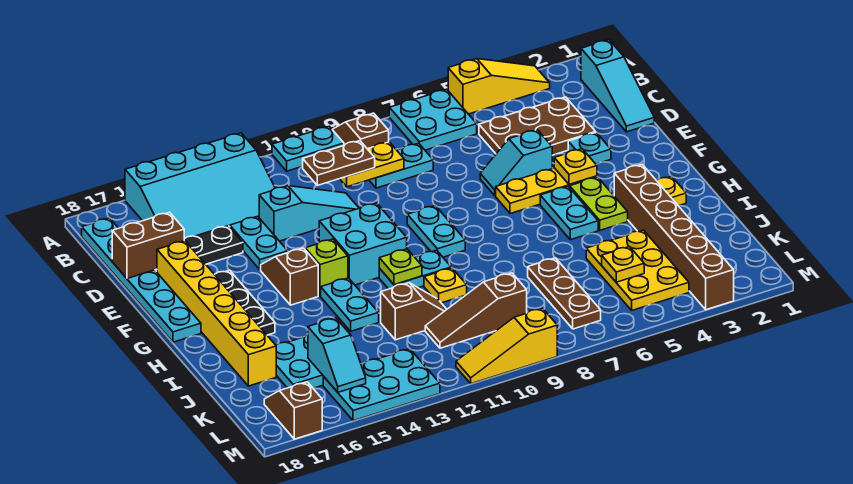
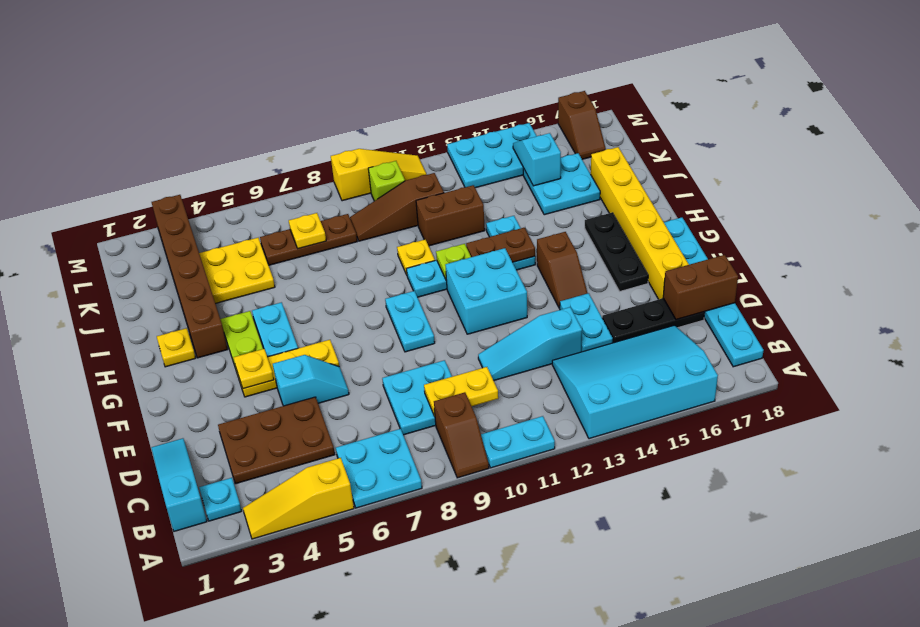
cyan plate C8:C9 level 1 -> cyan plate C8:D9 level 1
brown plate C10:C11 level 3 -> brown plate H12:H13 level 2
cyan plate E3 level 1 -> cyan plate B2 level 1
lime brick G13 level 1 -> lime brick L10 level 1
yellow plate J4:L5 level 1 -> yellow plate J4:K5 level 1
brown plate J7:L7 level 1 -> brown plate K6:K8 level 1
brown slope J11:J12 level 1 top 12 -> brown brick J11:J12 level 1
yellow plate K5 level 2 -> yellow plate K7 level 2
brown slope K9:K11 level 1 top 9 -> brown slope K9:K11 level 1 top 11

